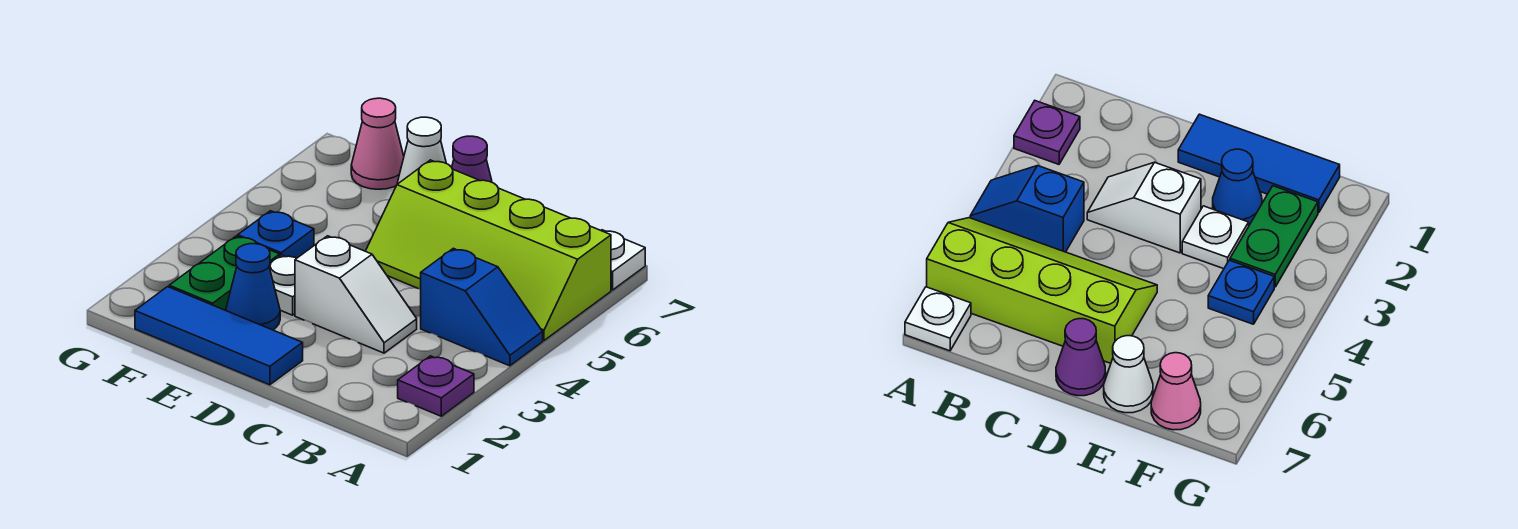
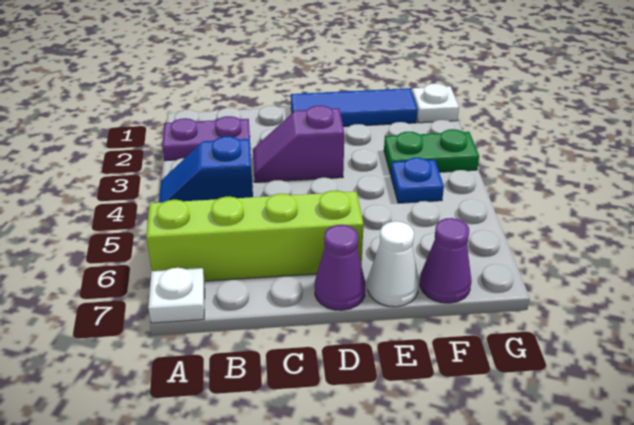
purple plate A2 level 1 -> purple plate A2:B2 level 1
white slope C3:D3 level 1 top D -> purple slope C3:D3 level 1 top D
blue cone E2 level 1 -> none
white plate E3 level 1 -> white plate G1 level 1
green plate F2:F3 level 1 -> green plate F3:G3 level 1
pink cone F7 level 1 -> purple cone F7 level 1

